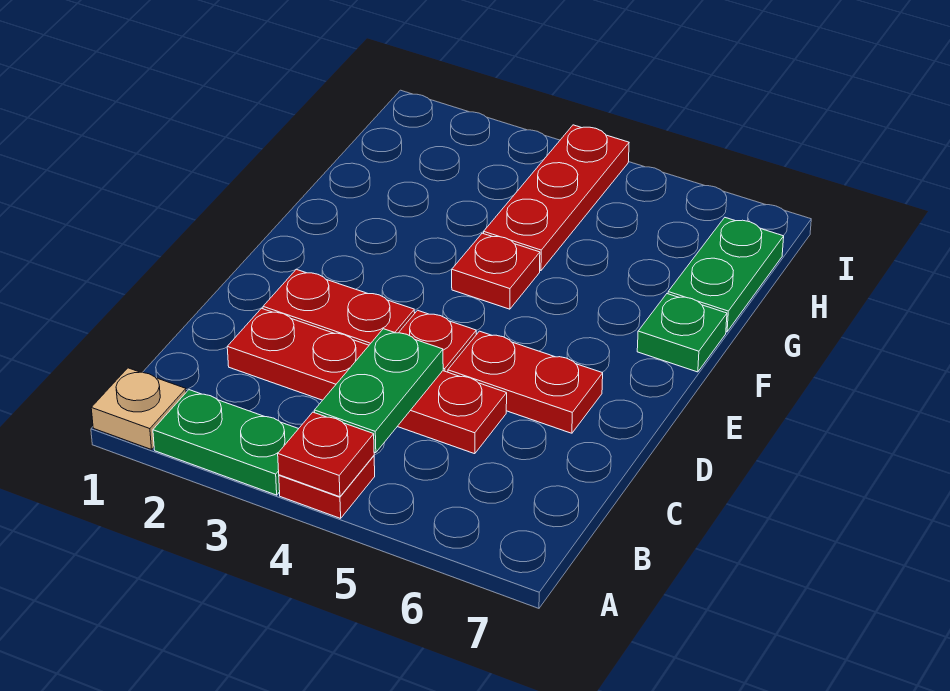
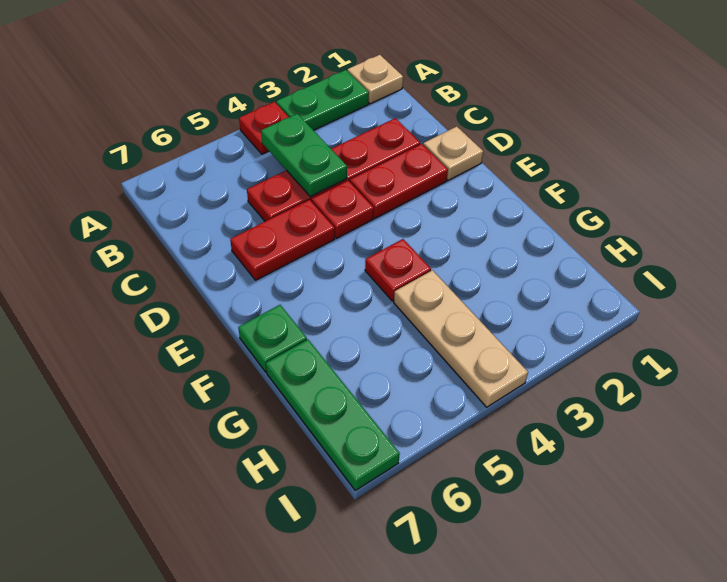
red plate A4 level 2 -> none
none -> tan plate D1 level 1
red plate G4:I4 level 1 -> tan plate G4:I4 level 1
green plate G7:H7 level 1 -> green plate G7:I7 level 1

